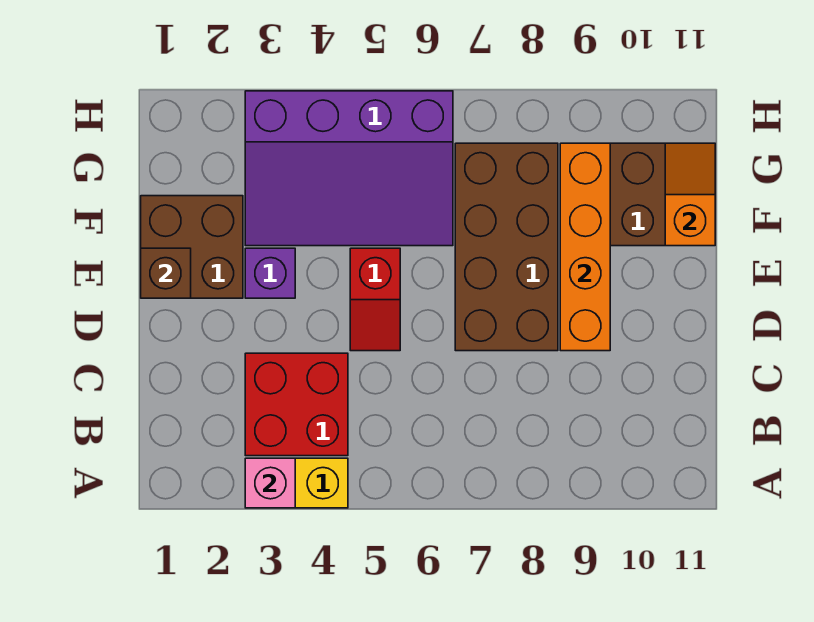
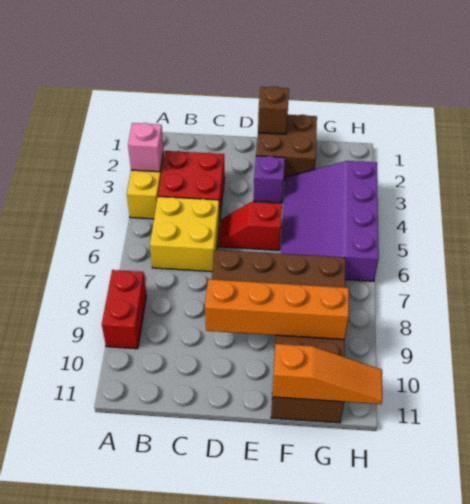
none -> red brick A8:A9 level 1
none -> yellow brick B5:C6 level 1
orange slope F11:G11 level 2 top F -> orange slope F11:H11 level 2 top F

